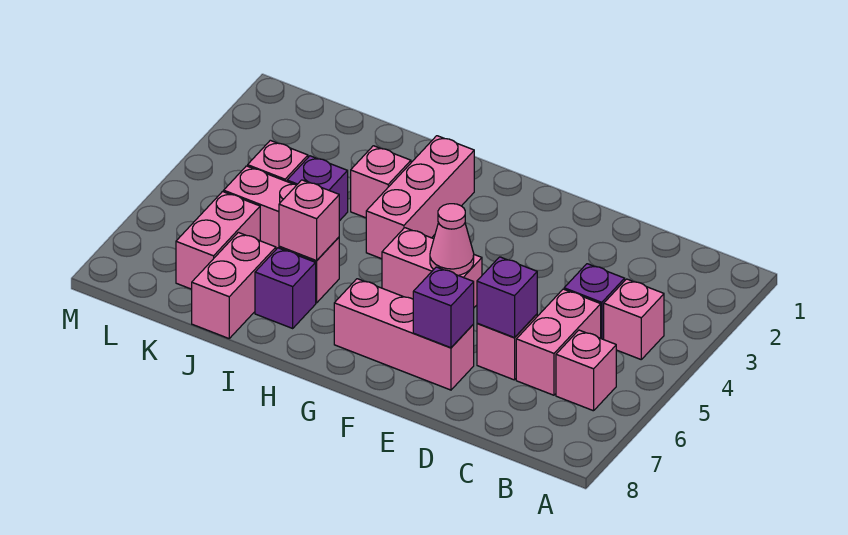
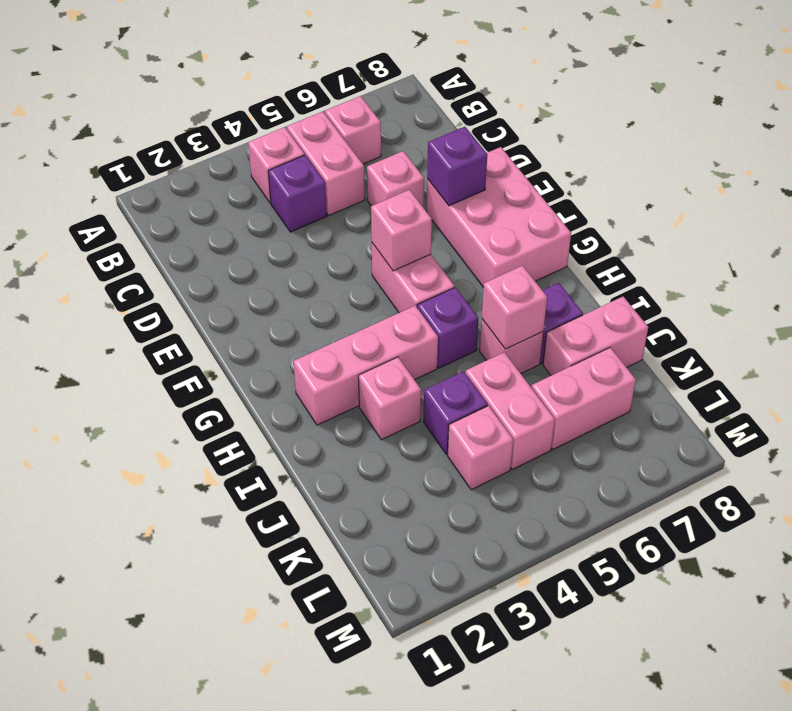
pink brick C5:C6 level 1 -> pink brick B5:C5 level 1
purple brick D6 level 2 -> purple brick H5 level 1
pink brick E7:G7 level 1 -> pink brick E7:G8 level 1
pink cone F5 level 2 -> pink brick F5 level 2

